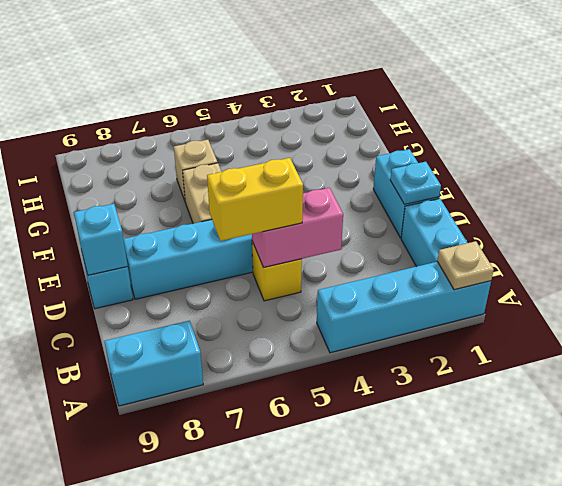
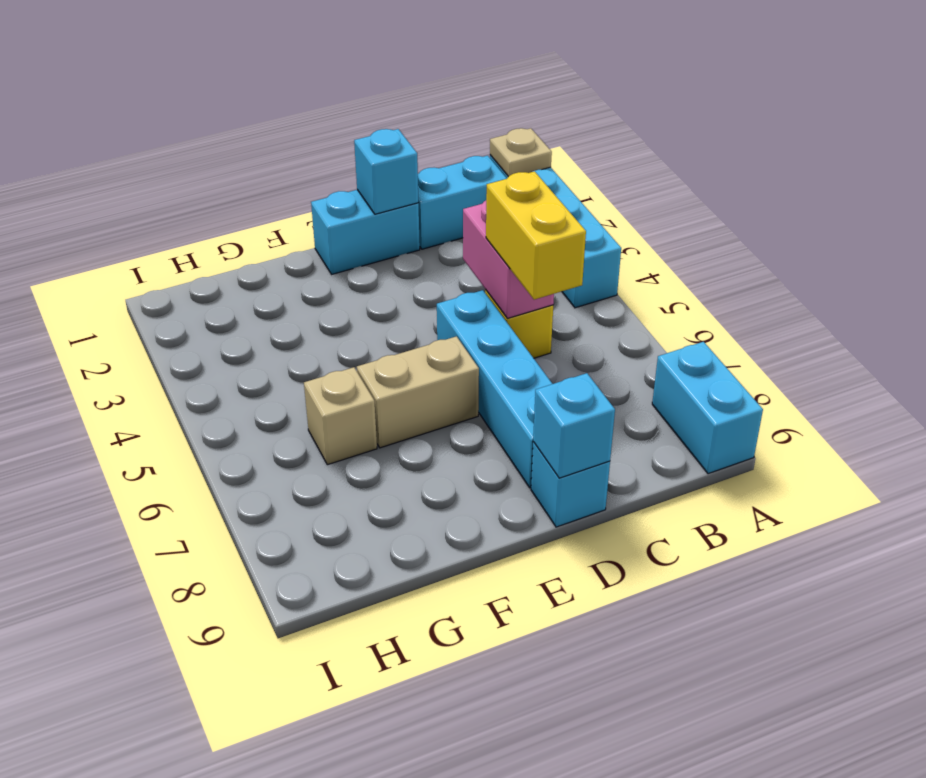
cyan plate D1 level 2 -> cyan brick D1 level 2

